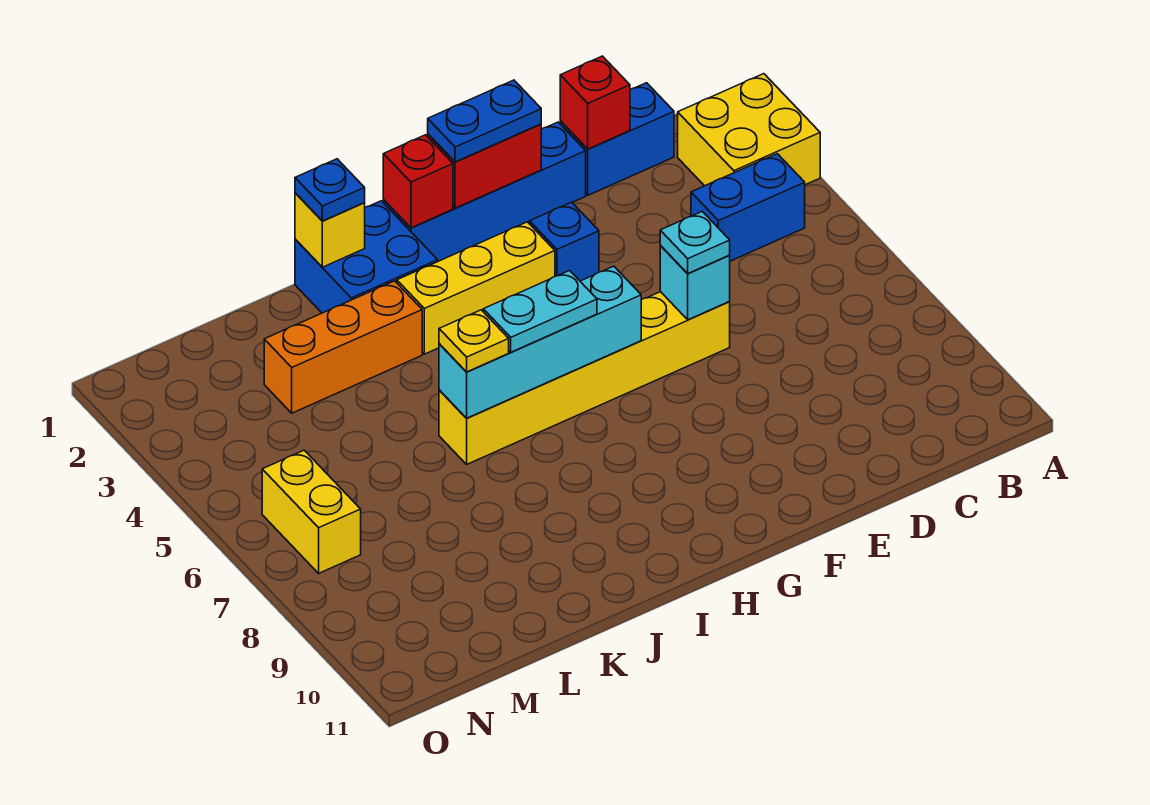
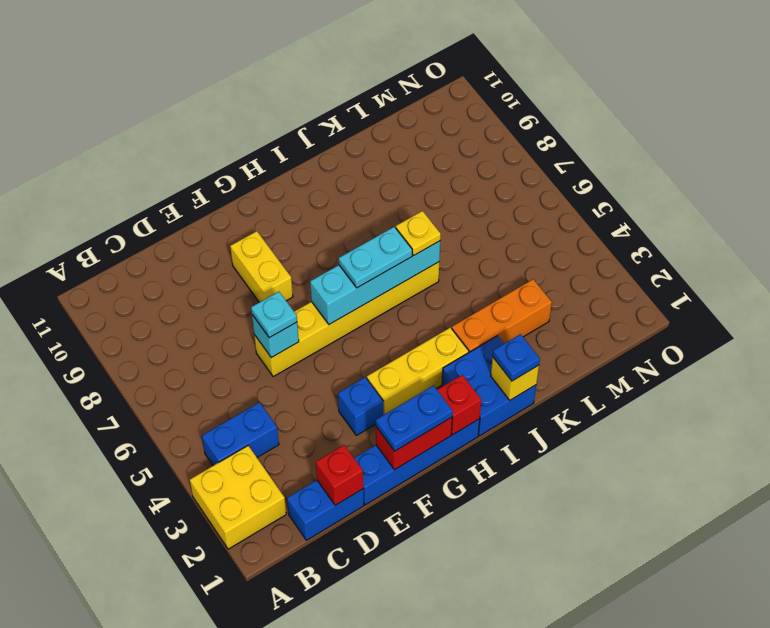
yellow brick N6:N7 level 1 -> yellow brick F8:F9 level 1

